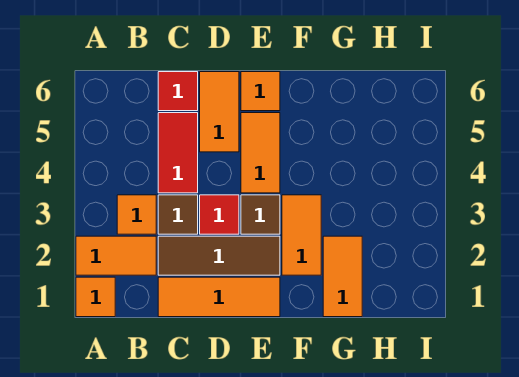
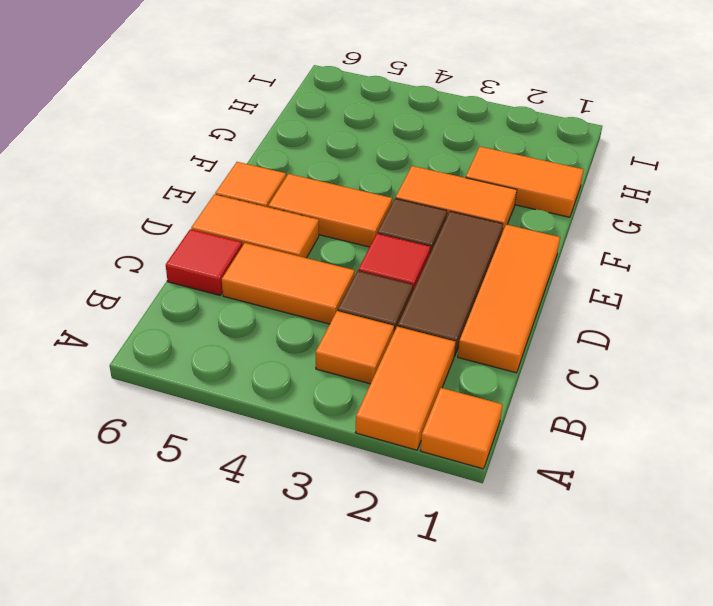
red tile C4:C5 level 1 -> orange tile C4:C5 level 1

